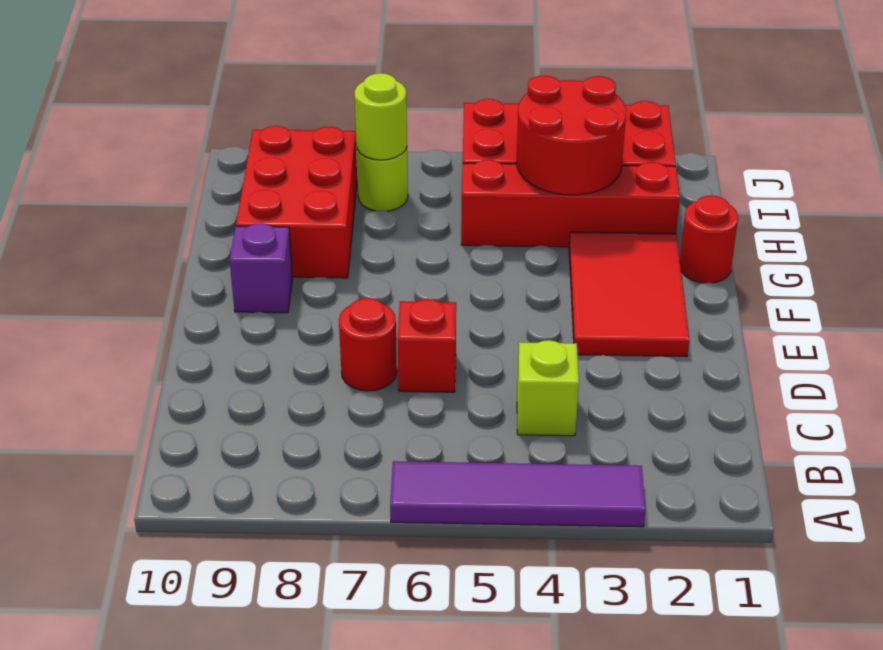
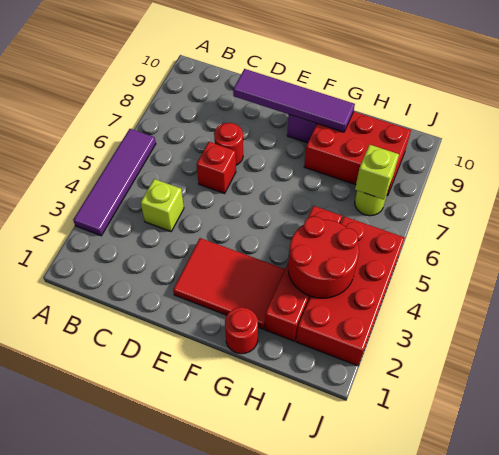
none -> purple tile D9:G9 level 2
lime round brick I7 level 2 -> lime brick I7 level 2

